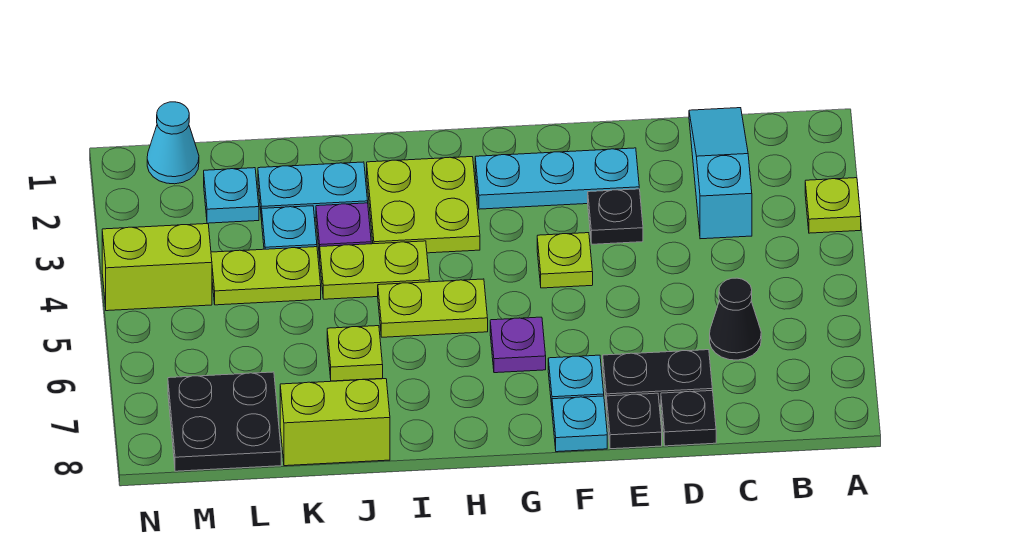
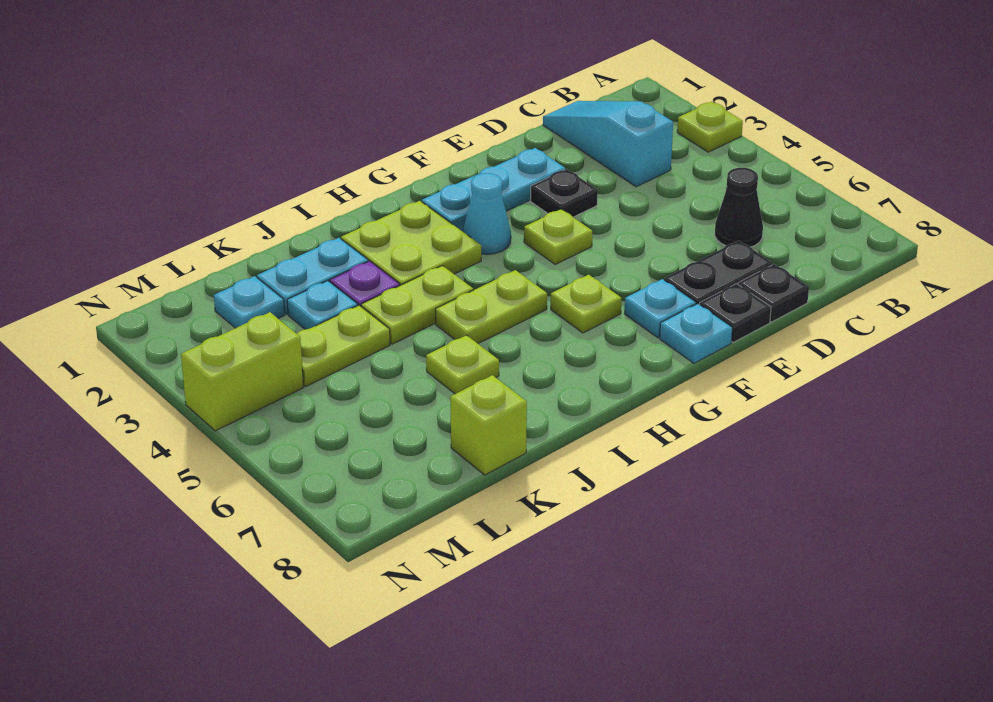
purple plate G6 level 1 -> lime plate G6 level 1
lime brick J8:K8 level 1 -> lime brick K8 level 1
black plate L7:M8 level 1 -> none
cyan cone M1 level 1 -> cyan cone G3 level 1

